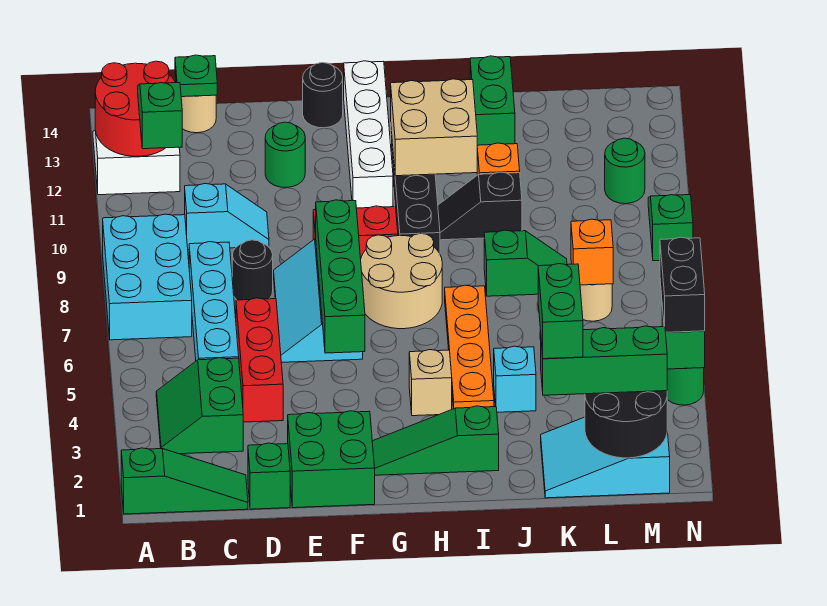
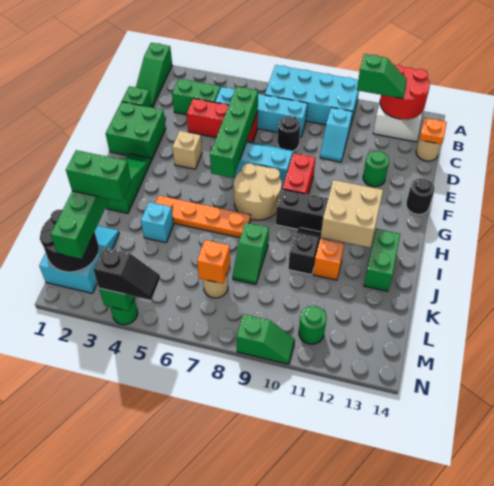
cyan brick A7:B9 level 1 -> cyan brick A7:B10 level 1
green plate C14 level 2 -> orange plate C14 level 2
green brick F5:F8 level 2 -> green brick D6:G6 level 2
white brick G11:G14 level 1 -> none
tan brick H4 level 1 -> tan brick F4 level 1
green brick J13:J14 level 1 -> green brick I13:J13 level 1
black brick N4:N5 level 3 -> black slope N4:N5 level 3 top 4

